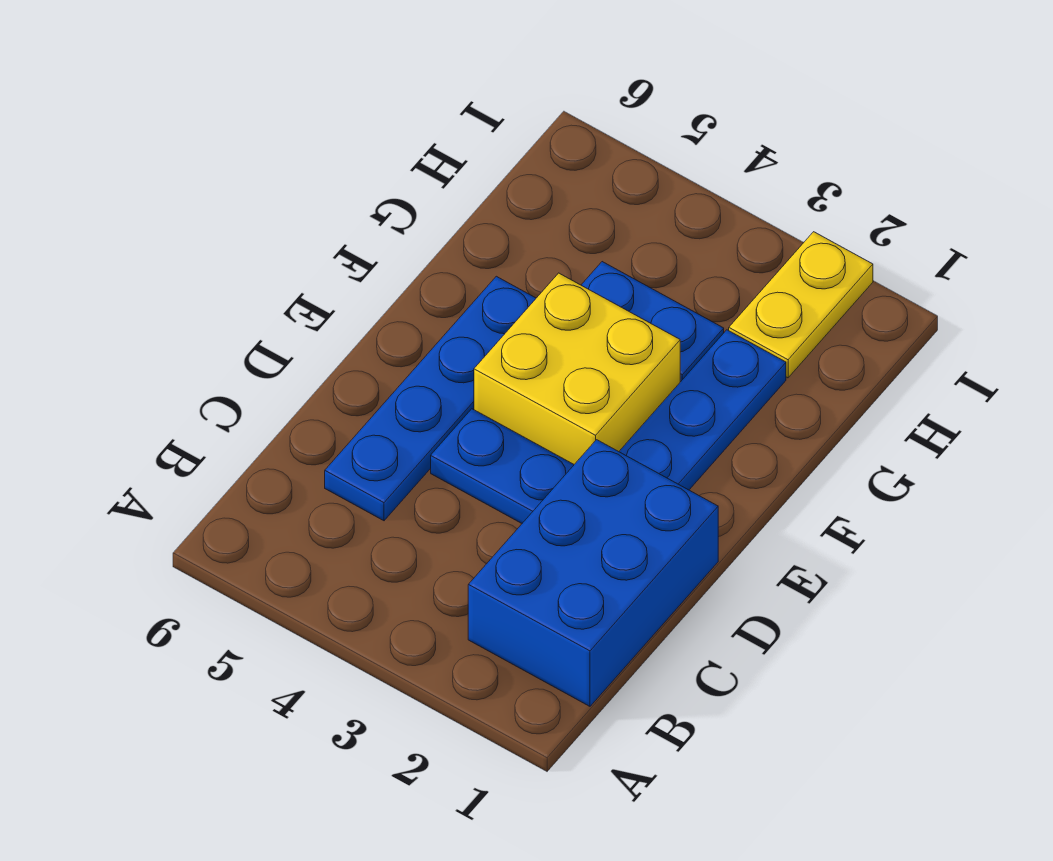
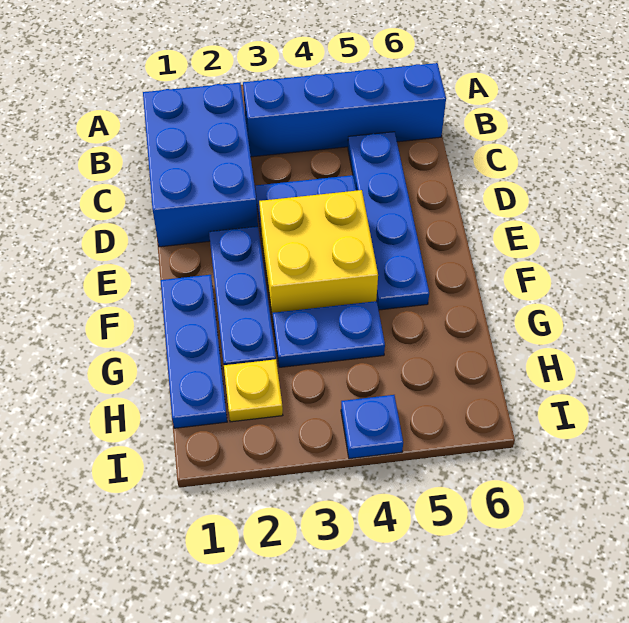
none -> blue brick B3:B6 level 1
none -> blue plate F1:H1 level 1
yellow plate H2:I2 level 1 -> yellow plate H2 level 1
none -> blue plate I4 level 1

